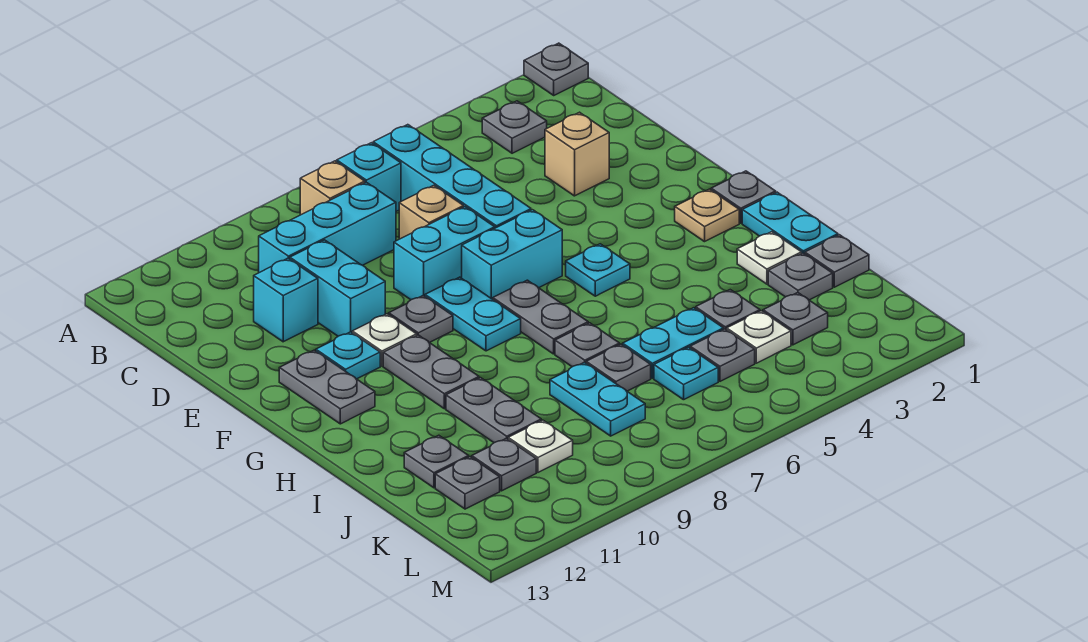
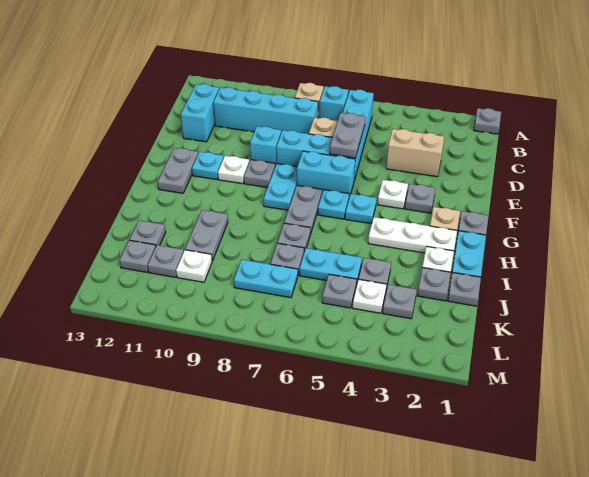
grey plate B3 level 1 -> grey plate F3 level 1
cyan brick C8:C10 level 1 -> cyan brick C8:C11 level 1
tan brick D3 level 1 -> tan brick D3:D4 level 1
cyan brick D10:E10 level 1 -> cyan brick C12:D12 level 1
cyan brick D11 level 1 -> cyan brick E9 level 1
none -> white plate F4 level 1
grey plate G10:H10 level 1 -> grey plate D6:E6 level 2
none -> white plate H2:H4 level 1
cyan plate J8:K8 level 1 -> cyan plate K7:K8 level 1
cyan plate K6 level 1 -> cyan plate G6 level 1

